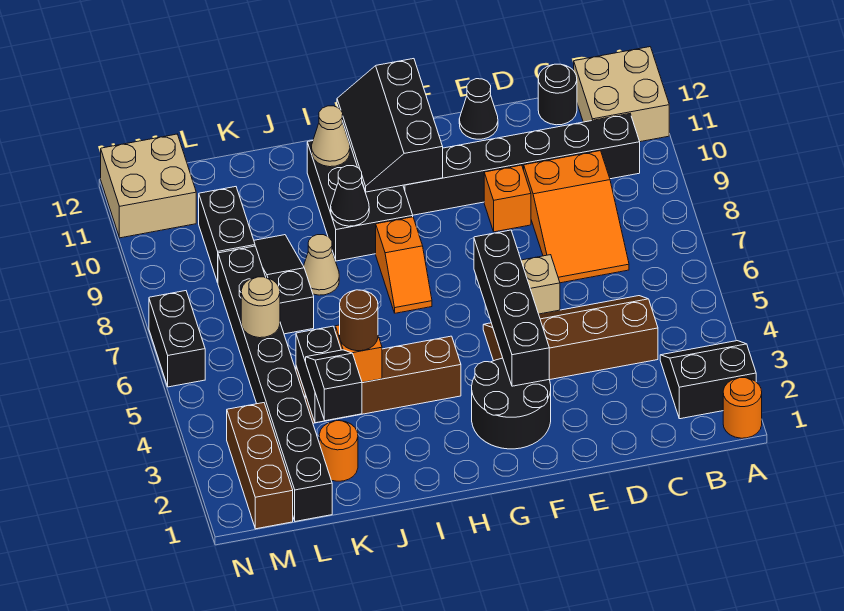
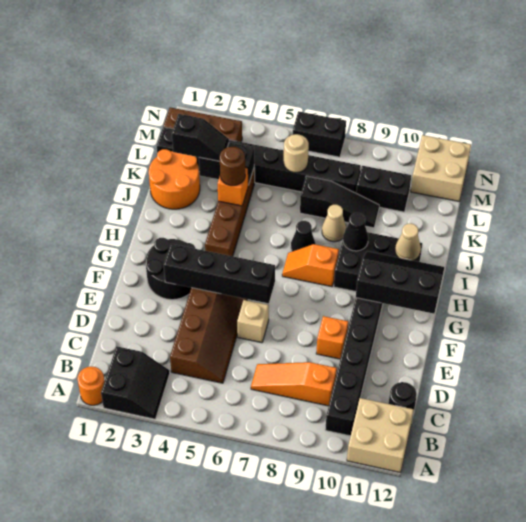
orange slope C7:D9 level 1 top 9 -> orange slope C7:C9 level 1 top 9
black cone E12 level 1 -> black cone I7 level 1
orange round brick K2 level 1 -> orange round brick J1:K2 level 1

